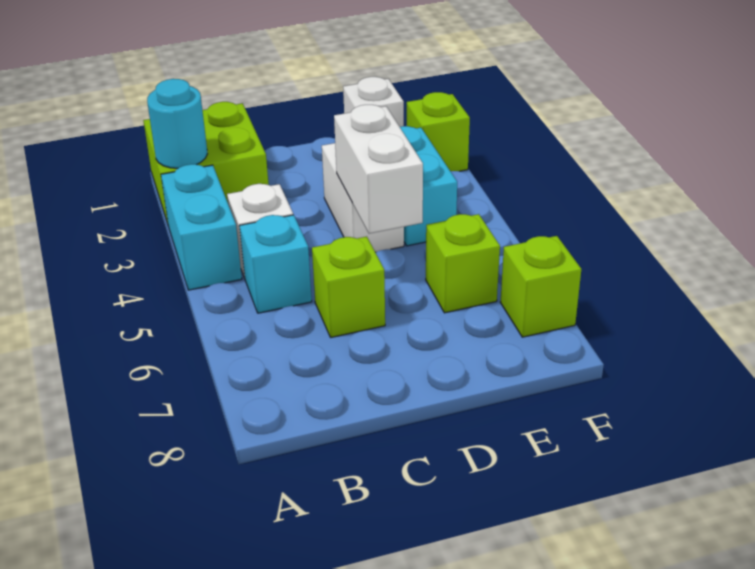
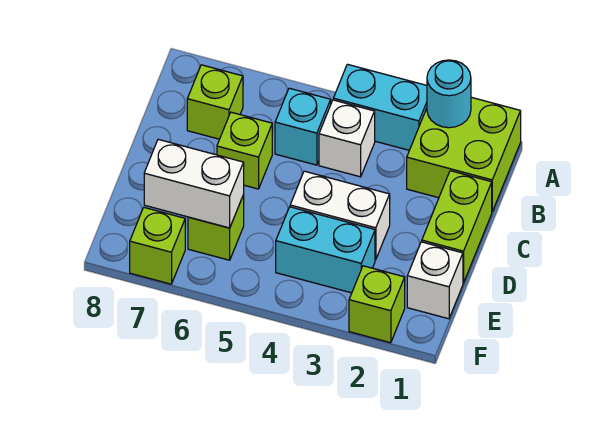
none -> lime brick B7 level 1
none -> lime brick C1:D1 level 1
white brick D4:D5 level 2 -> white brick E6:E7 level 2

